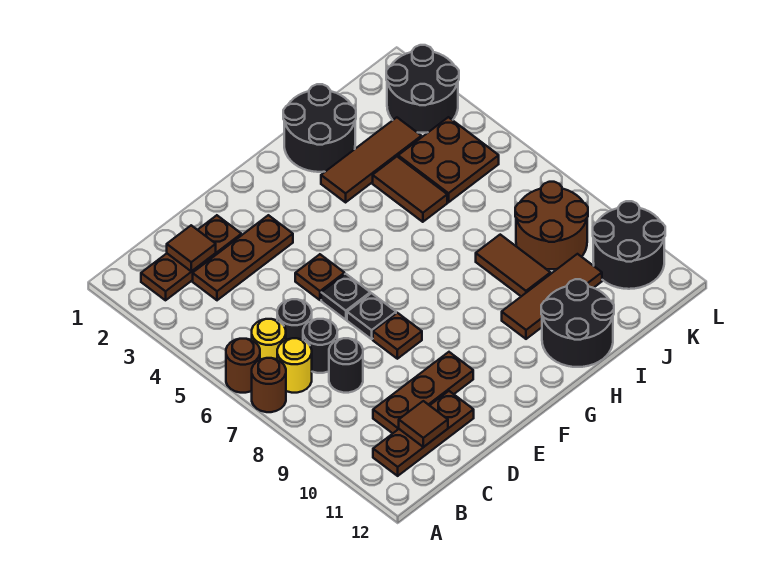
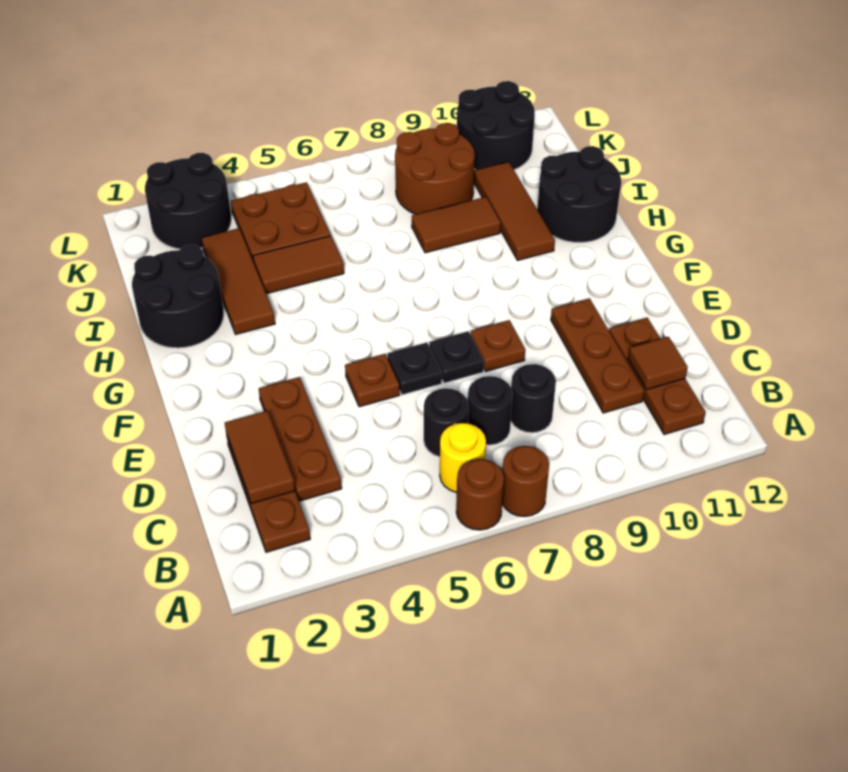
yellow round brick B7 level 1 -> none
brown tile C2 level 2 -> brown tile C2:D2 level 2

